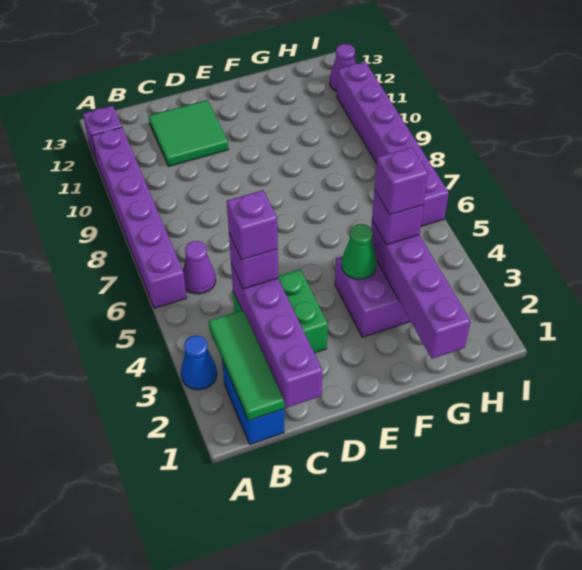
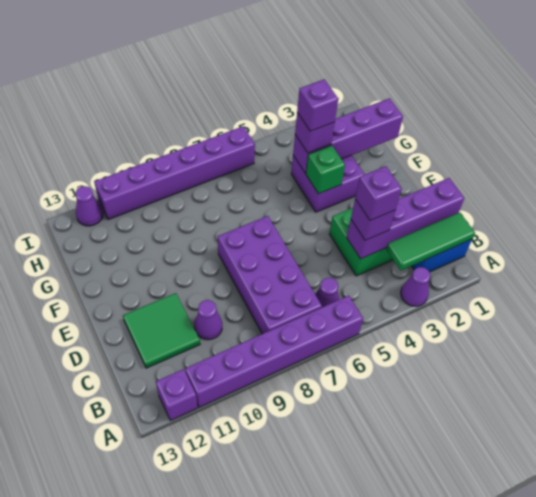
blue cone A3 level 1 -> purple cone A3 level 1
none -> purple brick B7:E8 level 1
none -> purple cone C10 level 1
green cone F4 level 2 -> green brick F4 level 2

